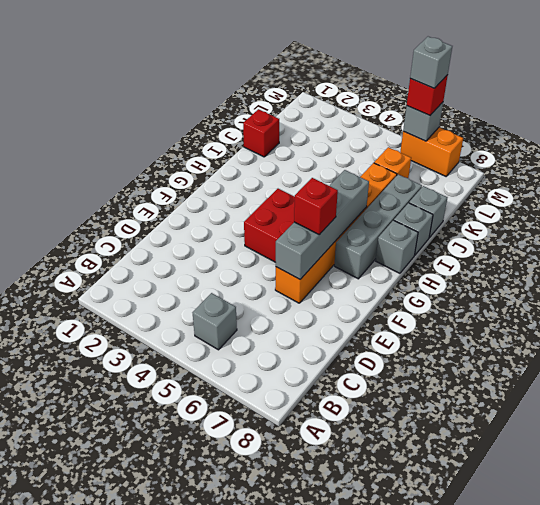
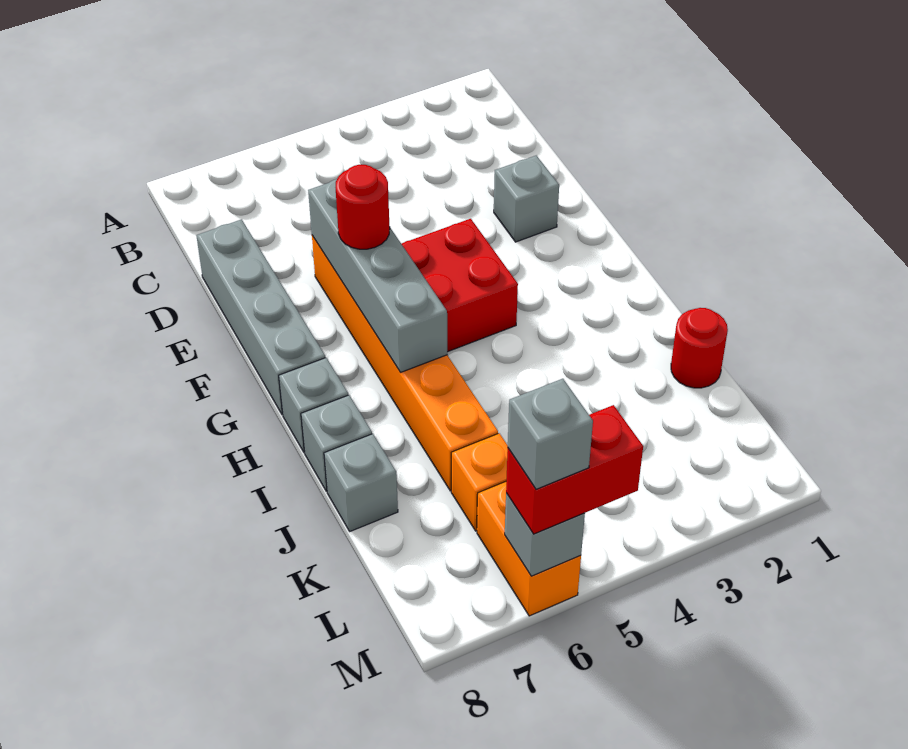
grey brick B5 level 1 -> grey brick E2 level 1
red brick F6 level 3 -> red round brick F6 level 3
grey brick G7:J7 level 1 -> grey brick D8:G8 level 1
red brick J1 level 1 -> red round brick J1 level 1
orange brick M6:M7 level 1 -> orange brick L6:M6 level 1
red brick M6 level 3 -> red brick M5:M6 level 3

